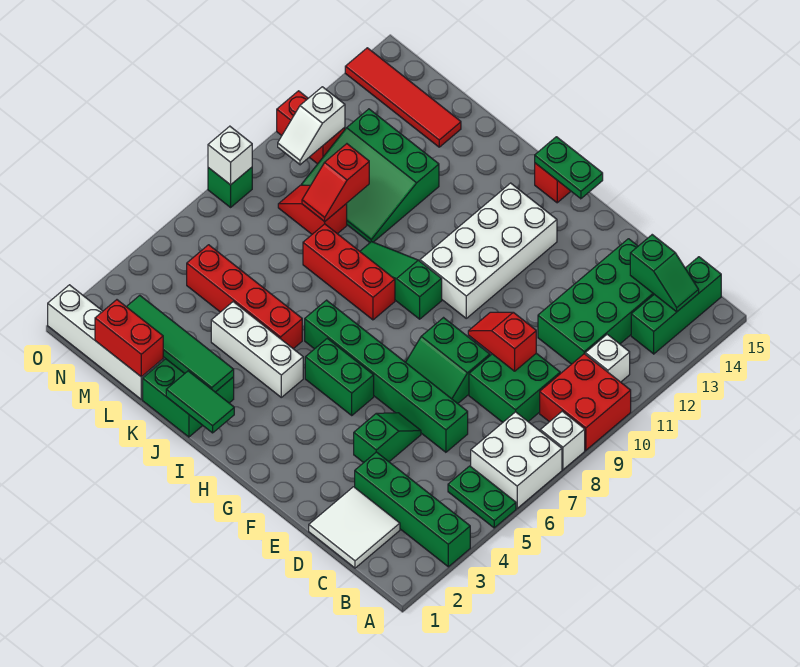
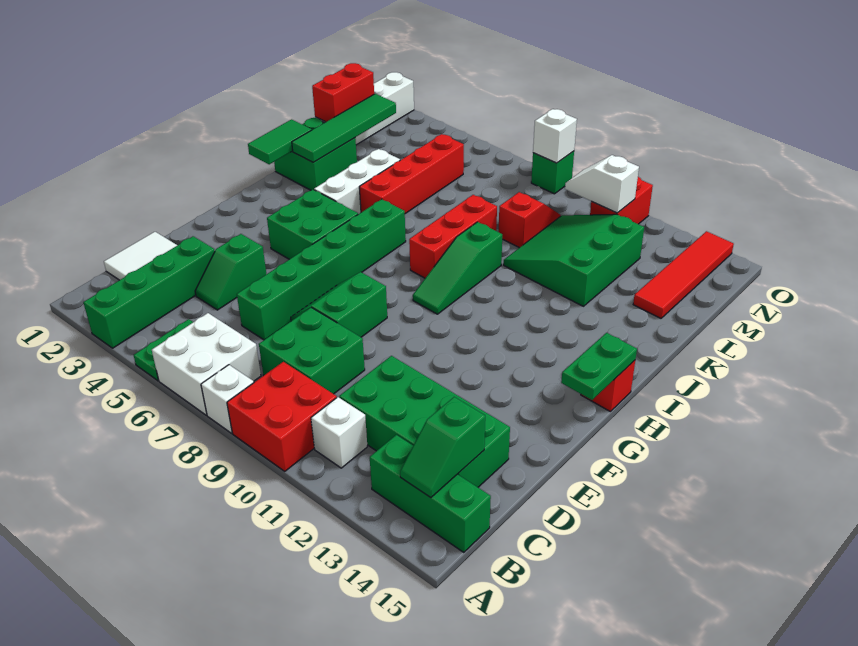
red slope D9:E9 level 2 top D -> none
green slope E4:E5 level 1 top 4 -> green slope D4:E4 level 1 top E
green brick G5:H5 level 1 -> green brick G4:H5 level 1
white brick G10:H13 level 1 -> none
green slope H9:J9 level 1 top H -> green slope H9:J9 level 1 top J
red slope L9:L10 level 2 top 10 -> none

